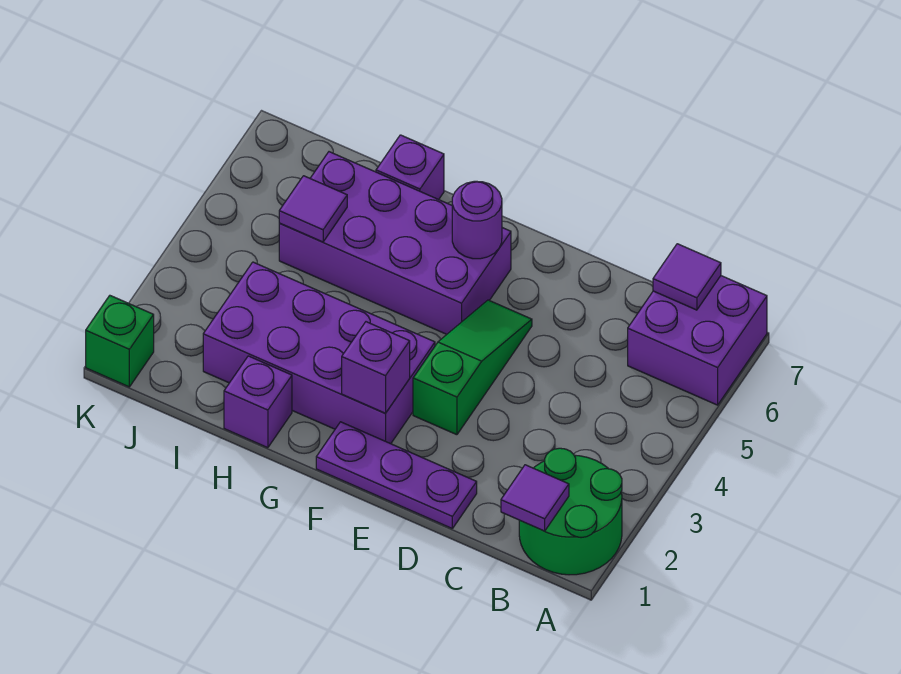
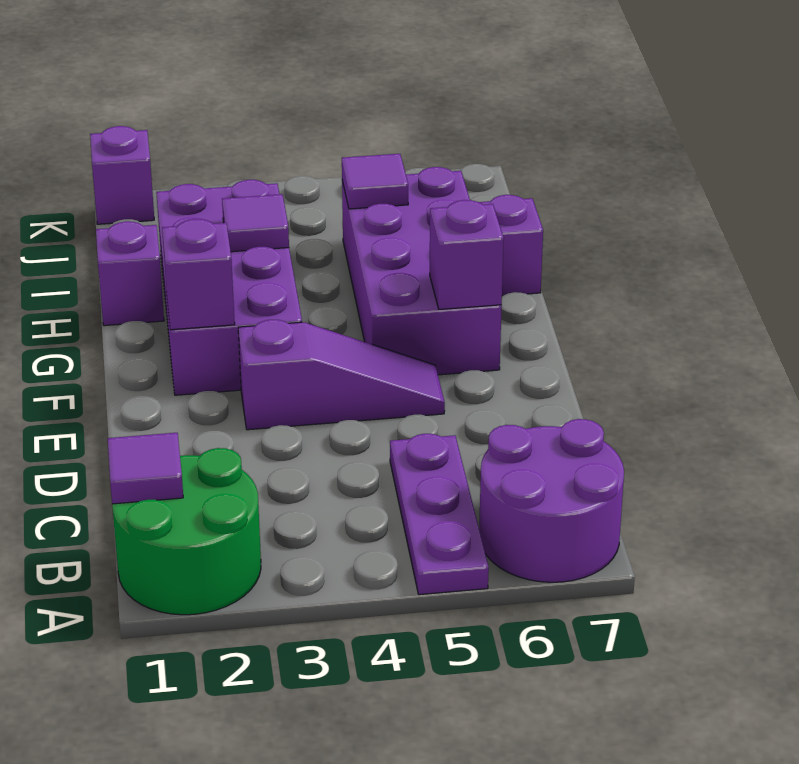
purple brick A6:B7 level 1 -> purple round brick A6:B7 level 1
purple tile B7 level 2 -> purple tile H3 level 2
purple plate D1:F1 level 1 -> purple plate A5:C5 level 1
green slope E3:E5 level 1 top 3 -> purple slope E3:E5 level 1 top 3
purple round brick F6 level 2 -> purple brick F6 level 2
green brick K1 level 1 -> purple brick K1 level 1

